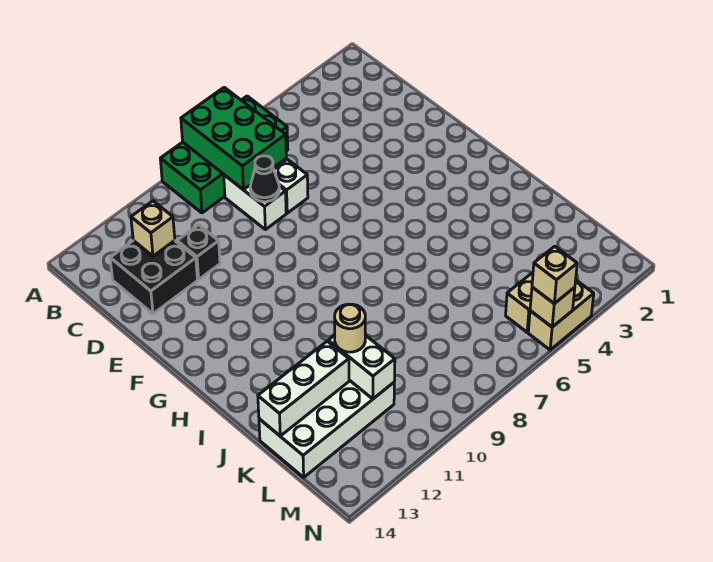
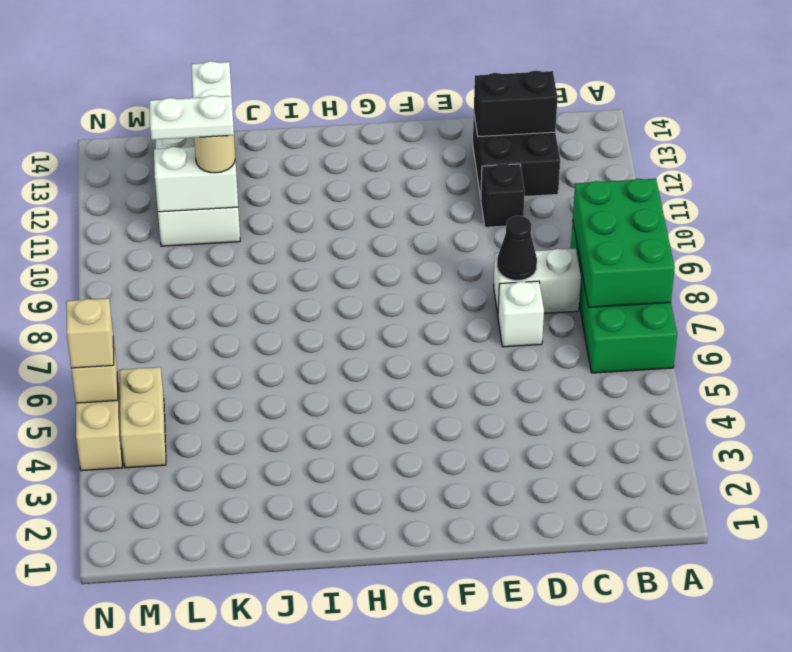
green brick A7:C8 level 2 -> green brick A7:B9 level 2
tan brick C12 level 2 -> none
none -> black brick C13:D13 level 2
none -> white plate K11:L11 level 4

